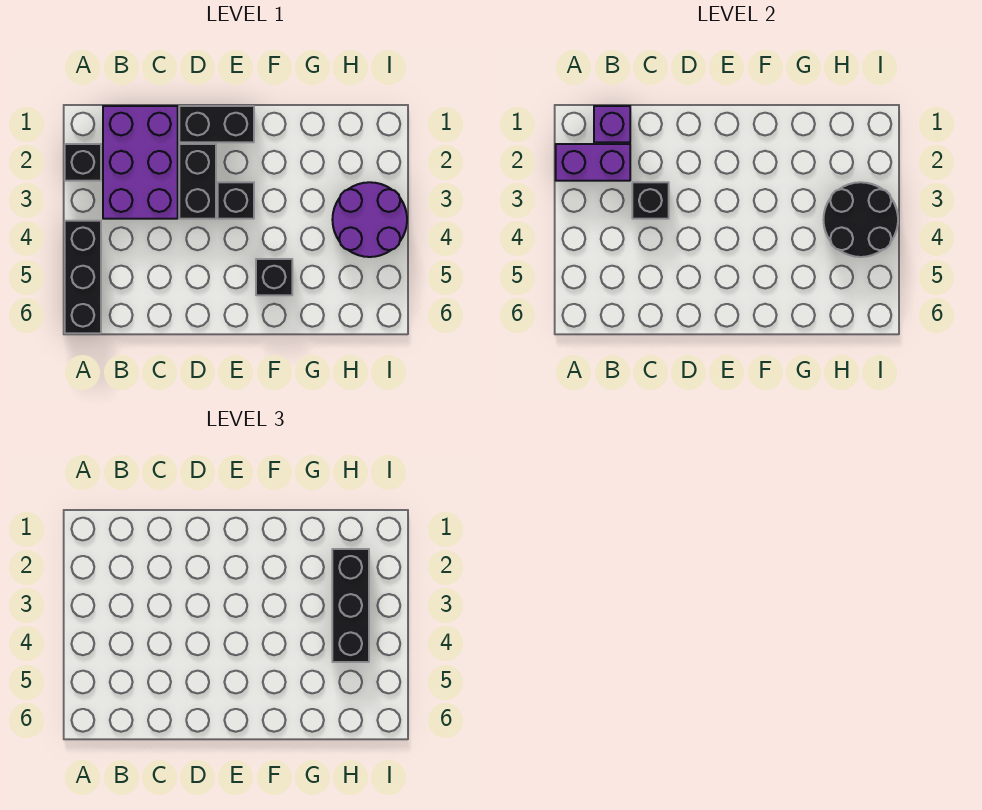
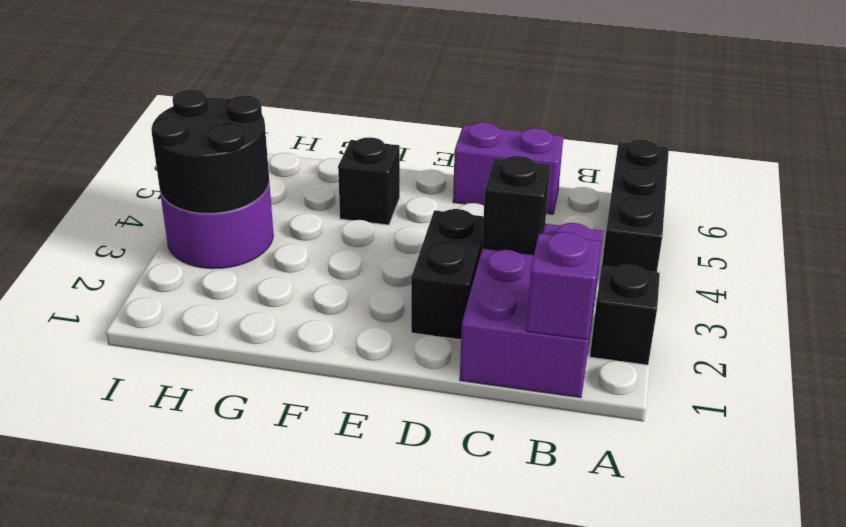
purple brick A2:B2 level 2 -> purple brick C6:D6 level 1
black brick D1:E1 level 1 -> none
black brick E3 level 1 -> none
black brick H2:H4 level 3 -> none

